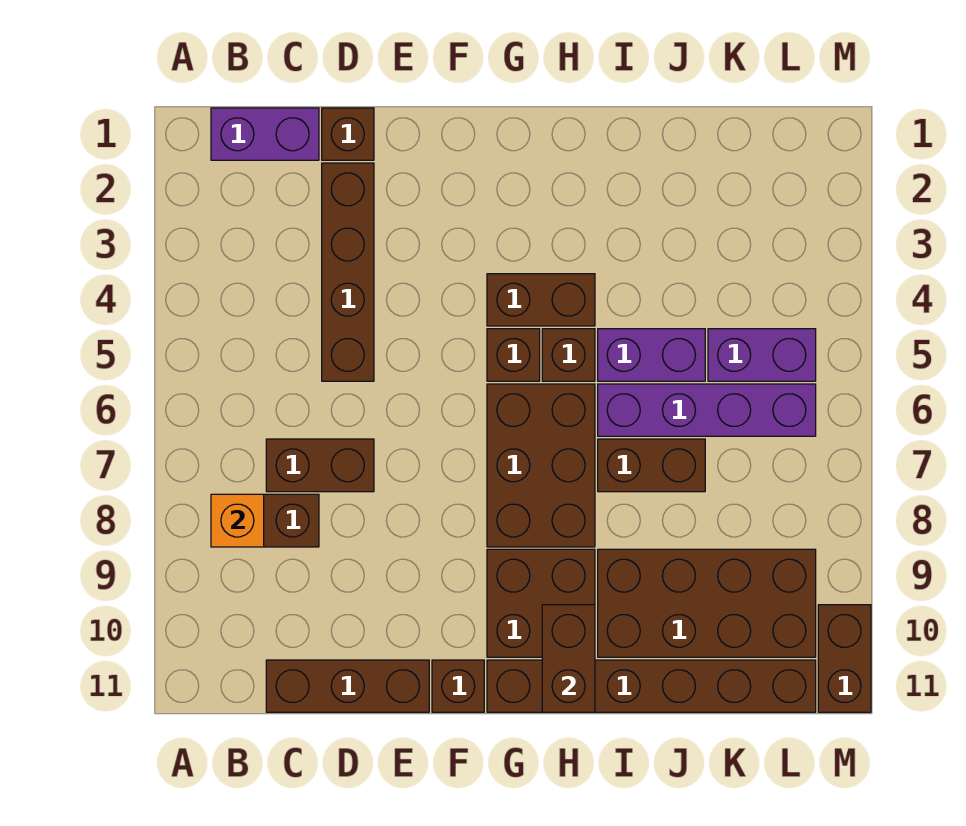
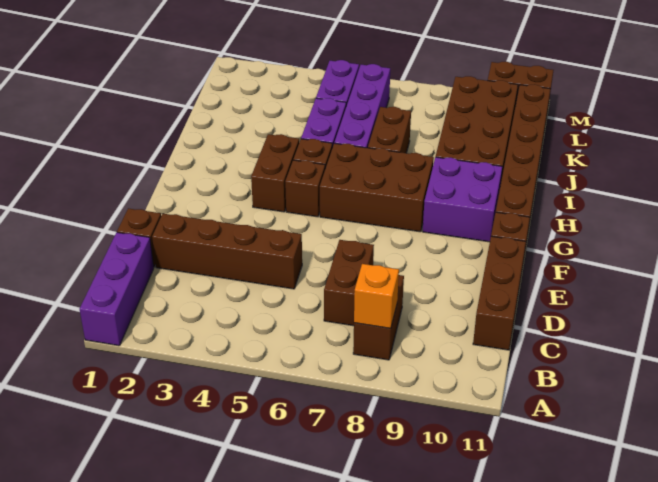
purple brick B1:C1 level 1 -> purple brick A1:C1 level 1
brown brick G9:H10 level 1 -> purple brick G9:H10 level 1
brown brick H10:H11 level 2 -> none

